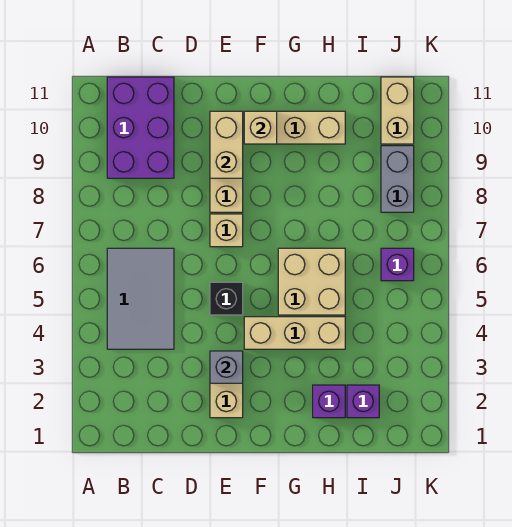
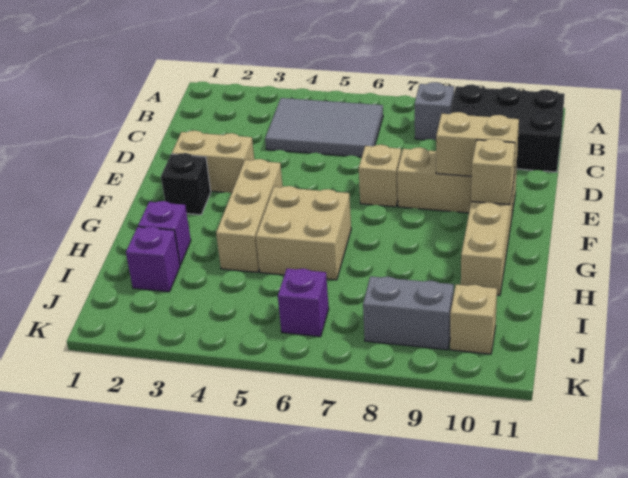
purple brick B9:C11 level 1 -> black brick B9:C11 level 1
grey brick E3 level 2 -> grey brick B8 level 1
black brick E5 level 1 -> black brick F2 level 1
tan brick J10:J11 level 1 -> tan brick J10 level 1

